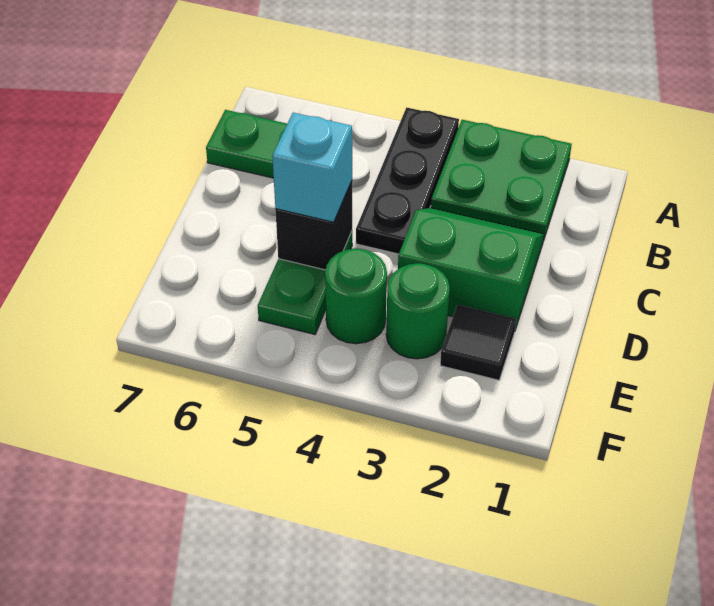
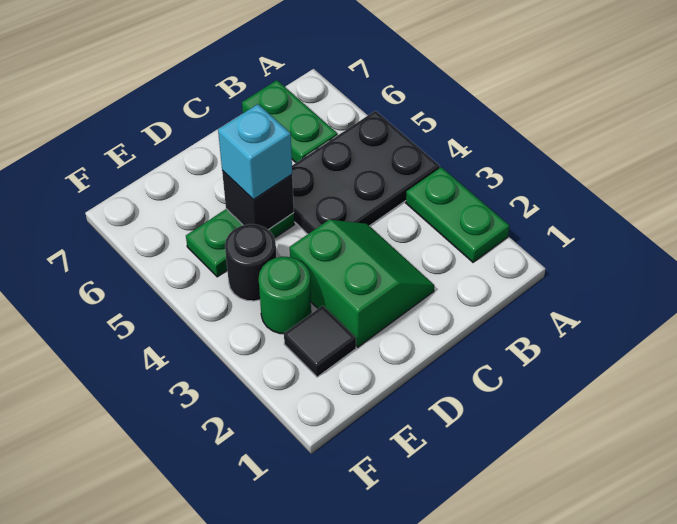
green plate A2:B3 level 1 -> green plate A2:A3 level 1
black plate A4:C4 level 1 -> black plate A4:C5 level 1
green round brick E4 level 1 -> black round brick E4 level 1

